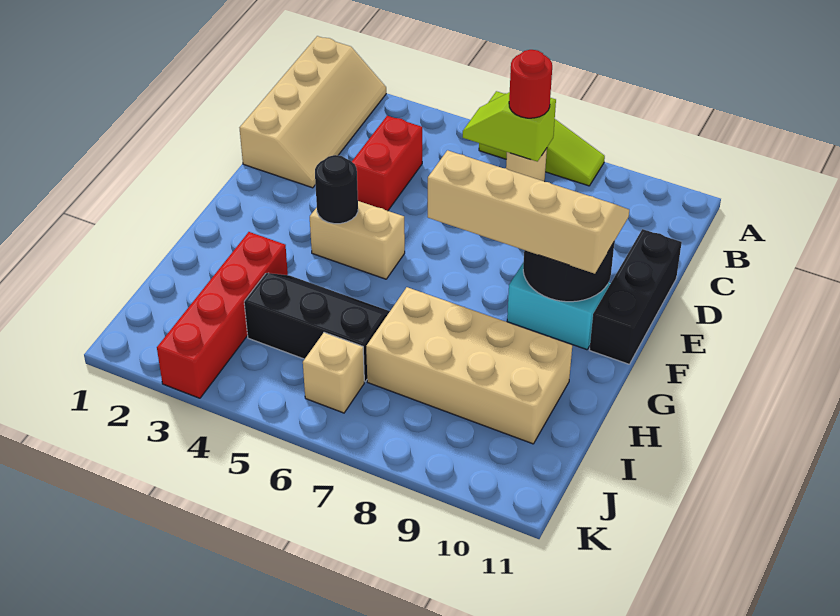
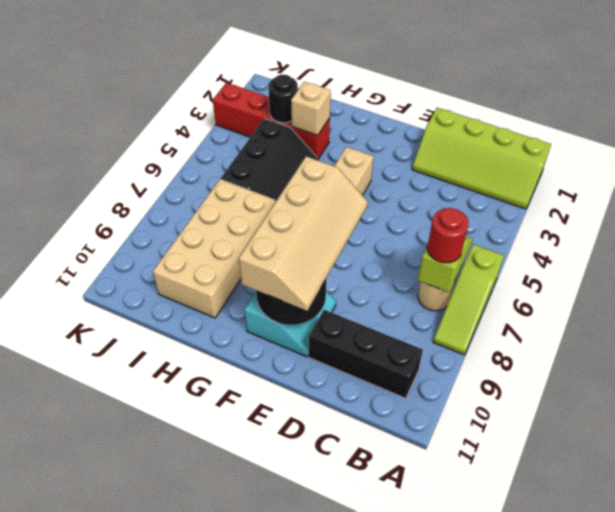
tan slope A1:D2 level 1 top 1 -> lime slope A1:D2 level 1 top 1
red brick C4:D4 level 1 -> none
black brick D11:F11 level 1 -> black brick B10:D10 level 1
black round brick F4 level 2 -> black round brick I3 level 2
tan brick J6 level 1 -> tan brick H3 level 2

